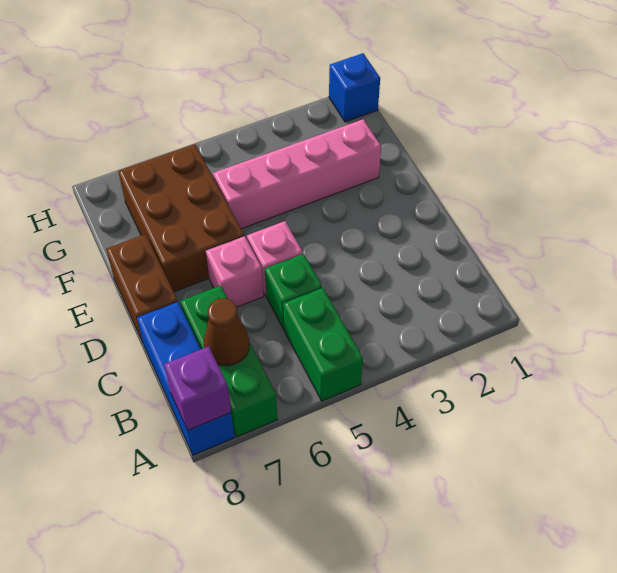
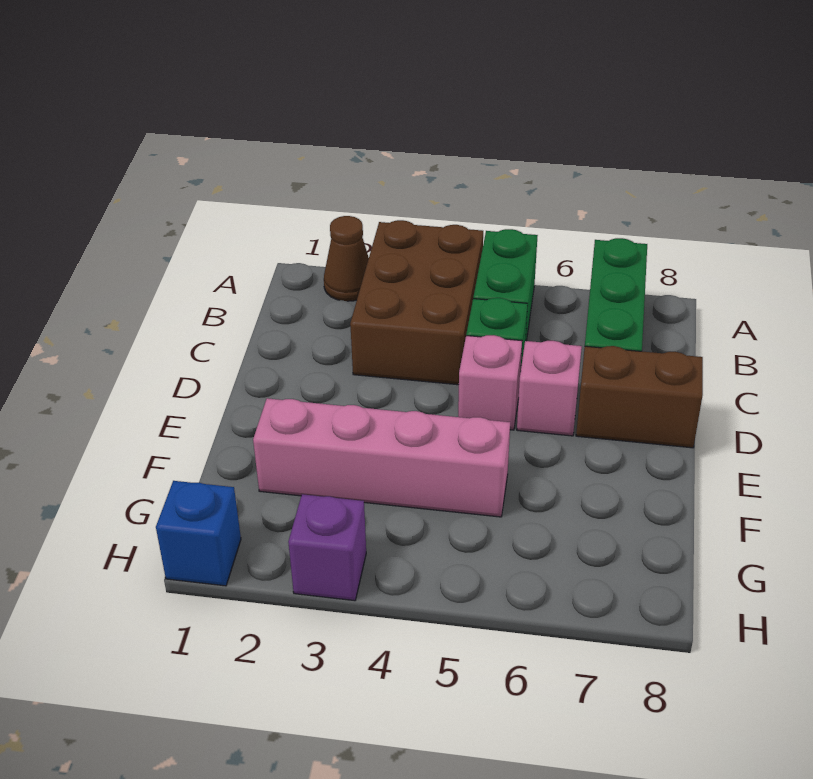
blue brick A8:C8 level 1 -> none
purple brick A8 level 2 -> purple brick H3 level 1
brown cone B7 level 2 -> brown cone A2 level 1
brown brick D8:E8 level 1 -> brown brick D7:D8 level 1
brown brick E6:G7 level 1 -> brown brick A3:C4 level 1

